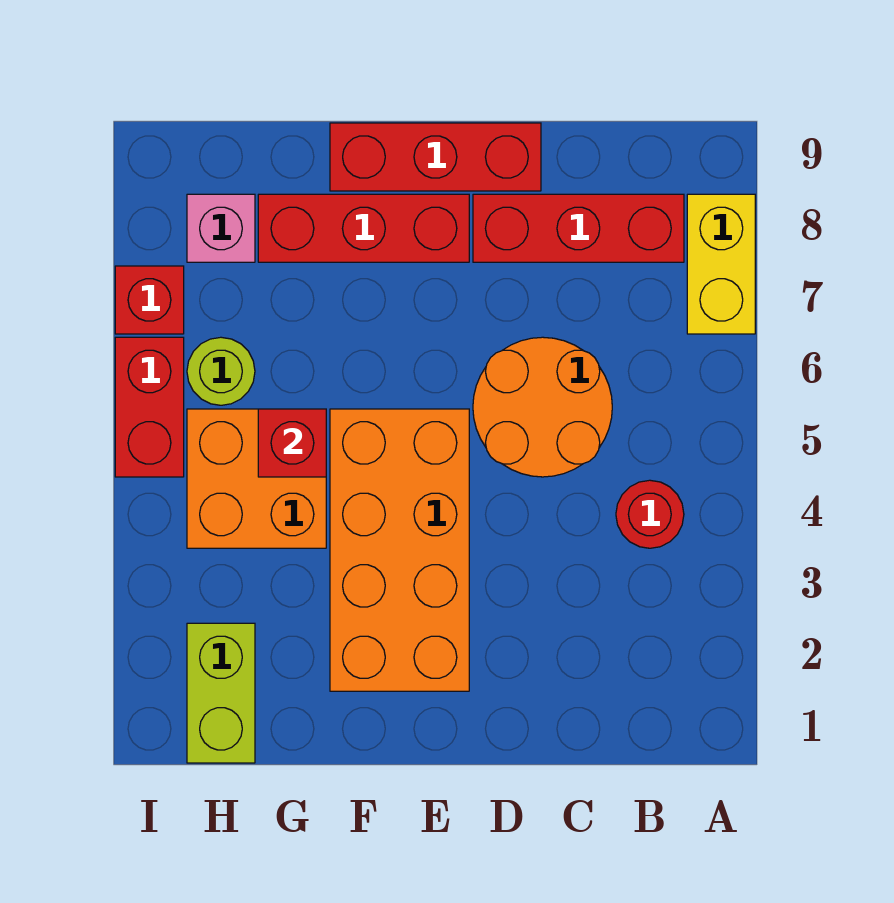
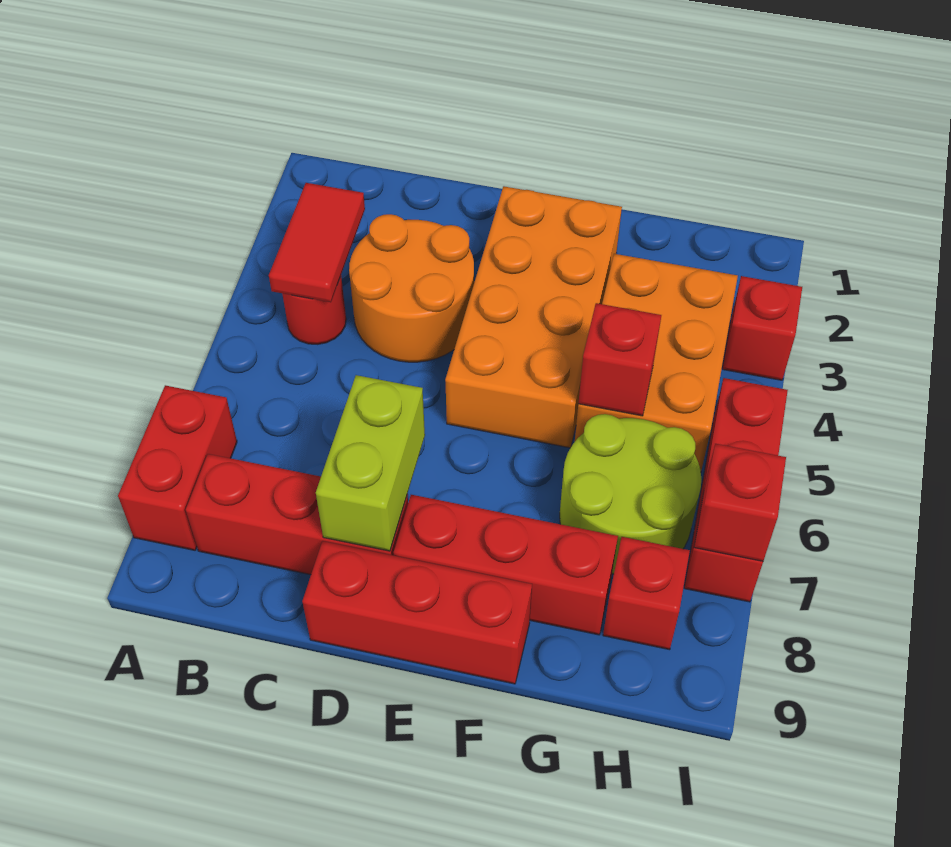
yellow brick A7:A8 level 1 -> red brick A7:A8 level 1
none -> red tile B3:B4 level 2
orange round brick C5:D6 level 1 -> orange round brick C3:D4 level 1
orange brick G4:H5 level 1 -> orange brick G3:H5 level 1
lime brick H1:H2 level 1 -> lime brick D7:D8 level 2
lime round brick H6 level 1 -> lime round brick G6:H7 level 1
pink brick H8 level 1 -> red brick H8 level 1
none -> red brick I3 level 1
none -> red brick I7 level 2

